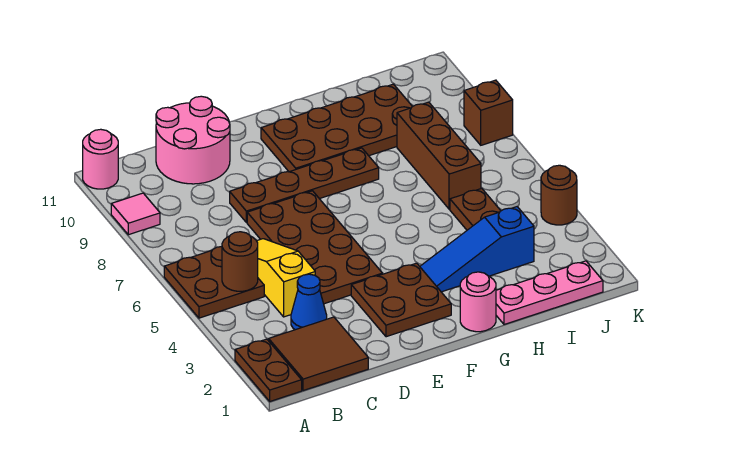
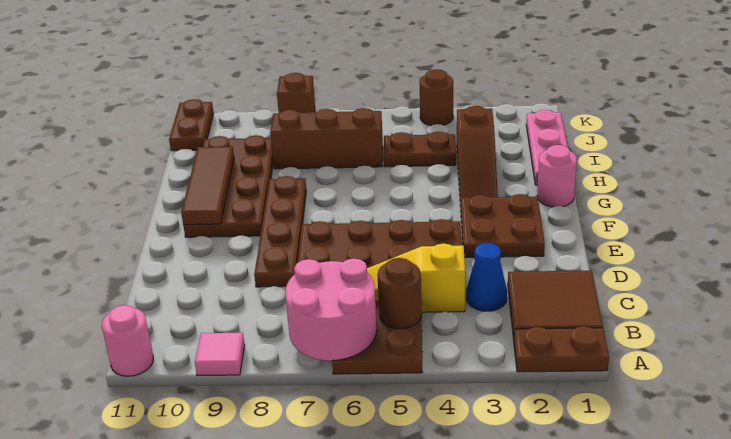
pink round brick C10:D11 level 1 -> pink round brick A6:B7 level 2
none -> brown tile F10:H10 level 2
blue slope G3:I3 level 1 top I -> brown slope G3:I3 level 1 top I
none -> brown plate J11:K11 level 1

